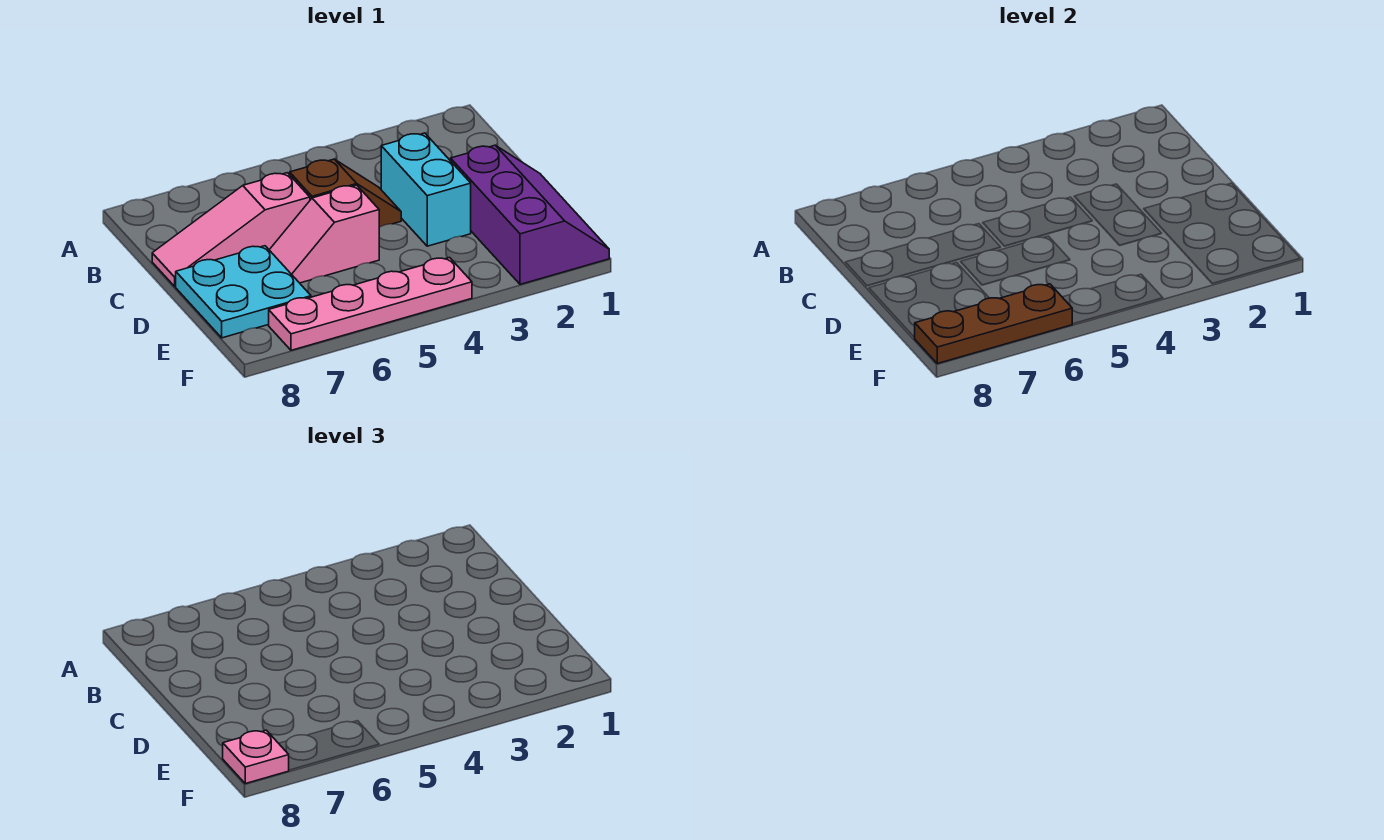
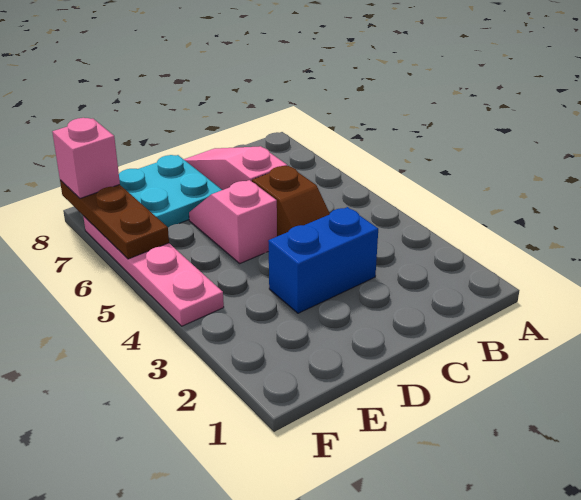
cyan brick C3:D3 level 1 -> blue brick C3:D3 level 1
purple slope D1:F2 level 1 top 2 -> none
pink plate F8 level 3 -> pink brick F8 level 3

